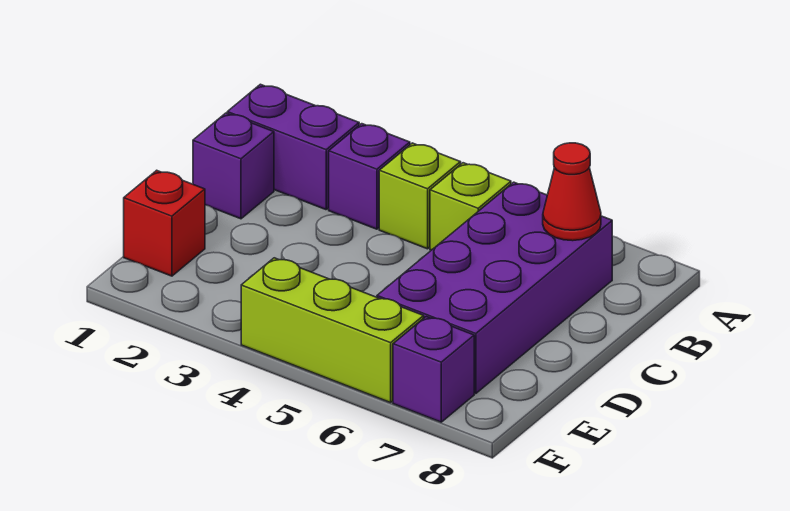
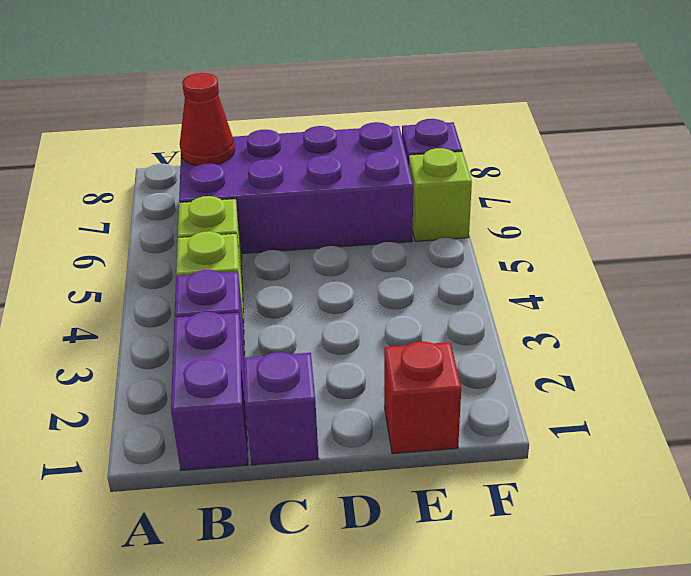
lime brick F4:F6 level 1 -> lime brick F6 level 1

